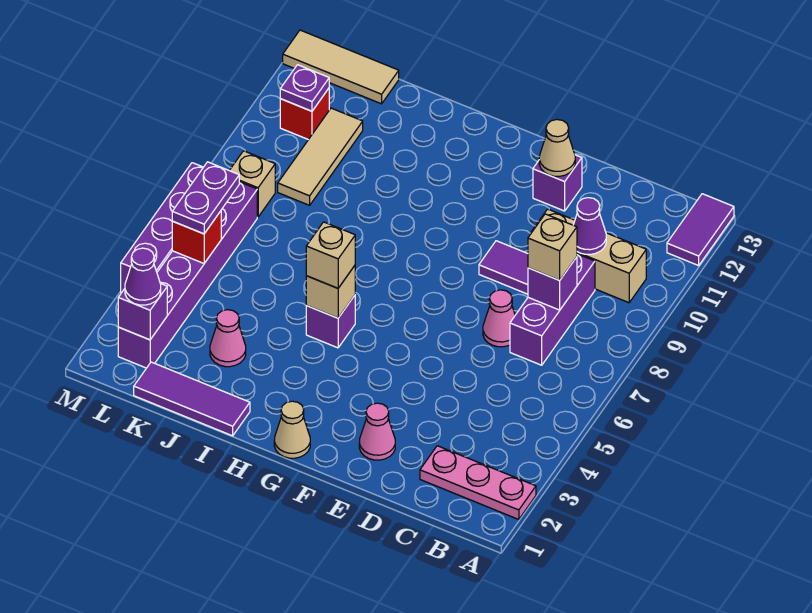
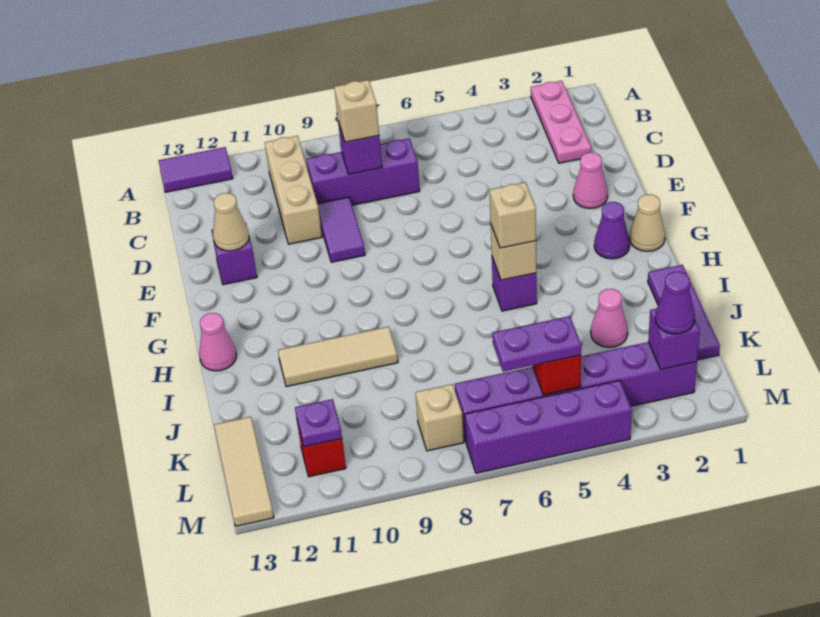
purple cone C10 level 2 -> purple cone G2 level 1
pink cone D7 level 1 -> pink cone H13 level 1
tan tile K9:K11 level 1 -> tan tile I9:I11 level 1

